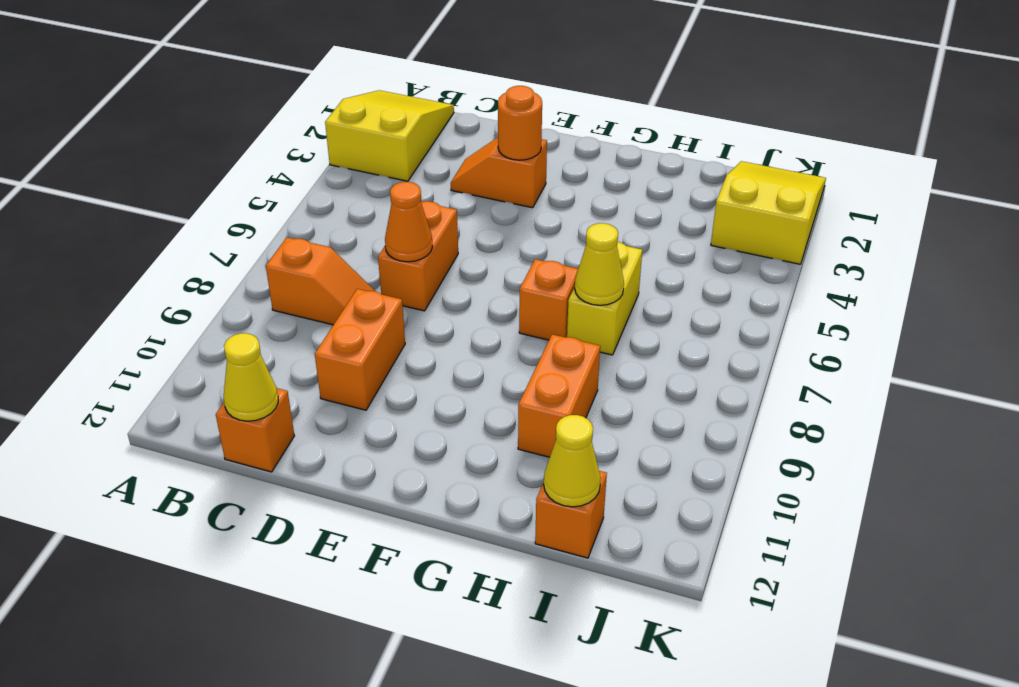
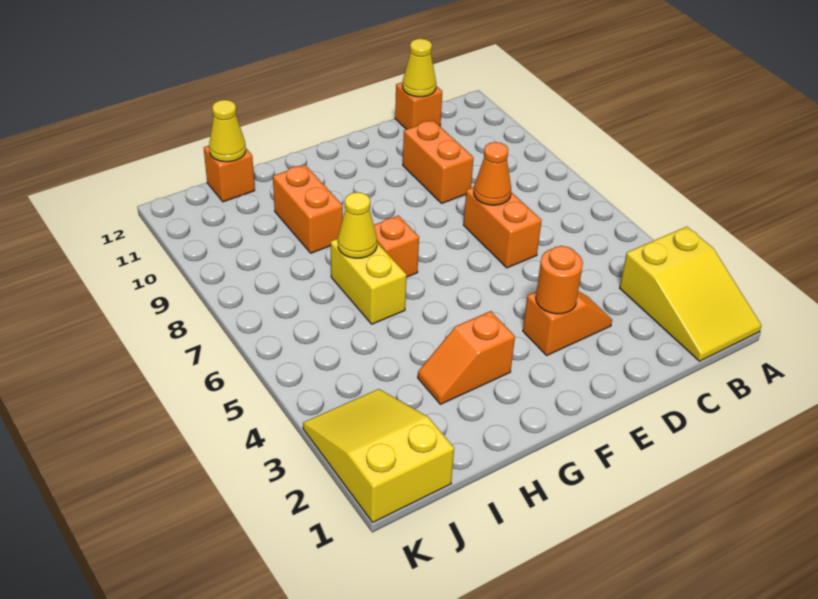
orange slope B8:C8 level 1 top B -> orange slope G3:H3 level 1 top G
yellow slope J1:K3 level 1 top 3 -> yellow slope J1:K3 level 1 top 1

